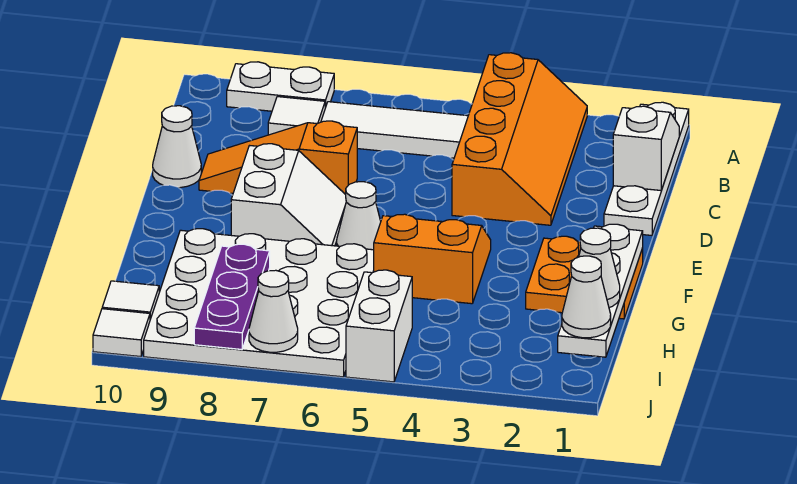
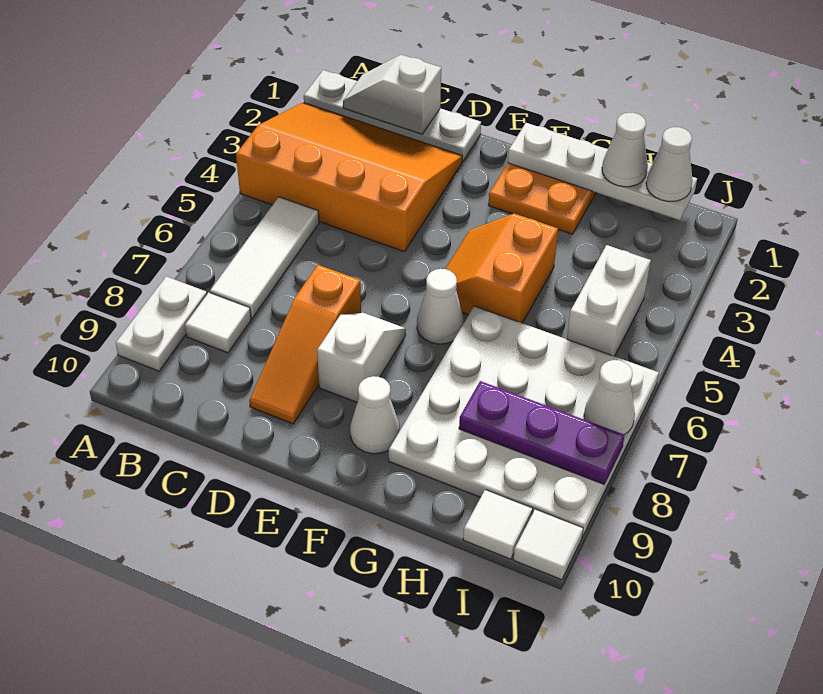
orange slope A3:D4 level 1 top 4 -> orange slope A2:D4 level 1 top 4
white cone D10 level 1 -> white cone F9 level 1
white slope E7:F8 level 1 top 8 -> white slope E7:E8 level 1 top 8
white brick I5:J5 level 1 -> white brick I4:I5 level 1

